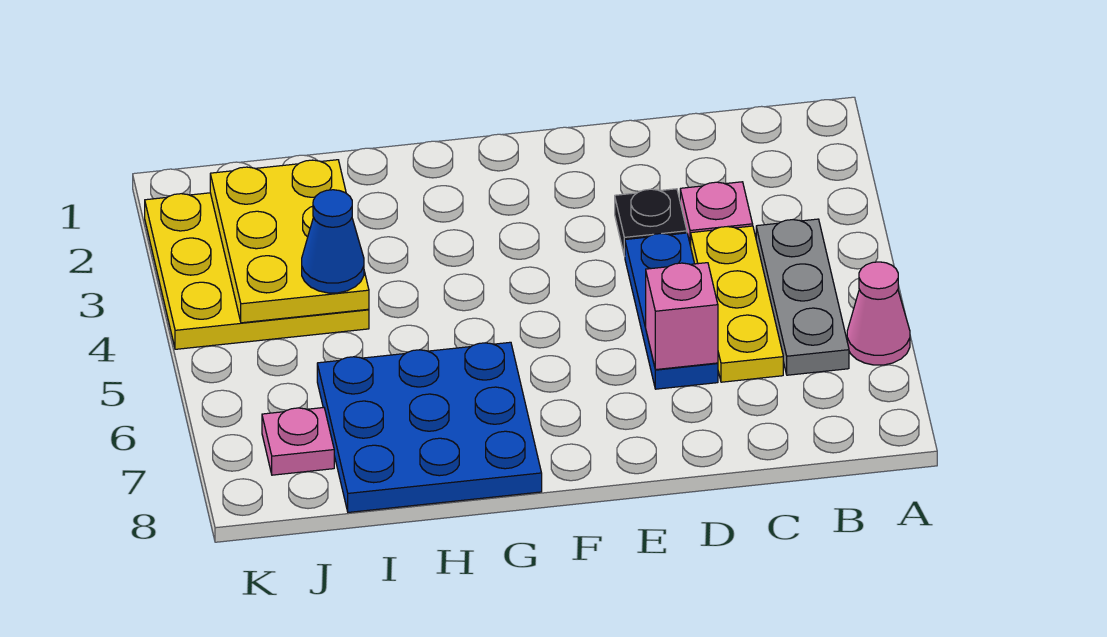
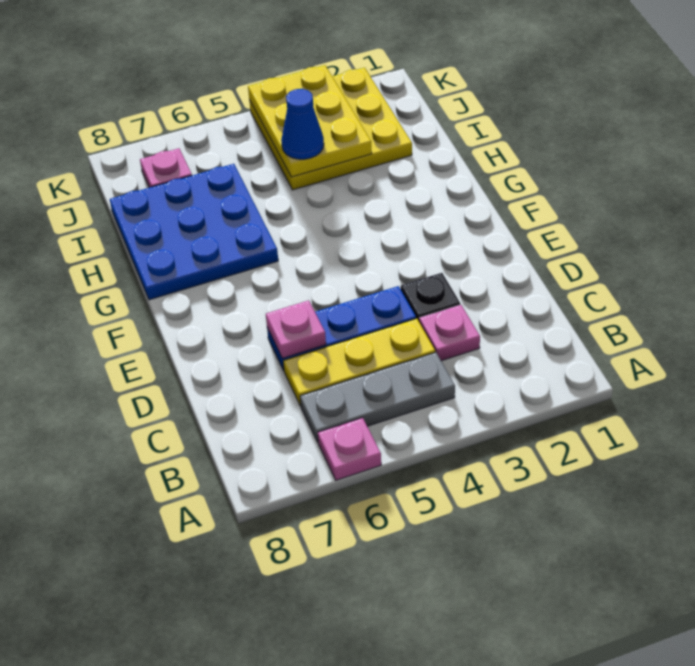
pink cone A6 level 1 -> pink plate A6 level 1
pink brick D6 level 2 -> pink plate D6 level 2
yellow plate I2:J4 level 2 -> yellow plate I3:K4 level 2

